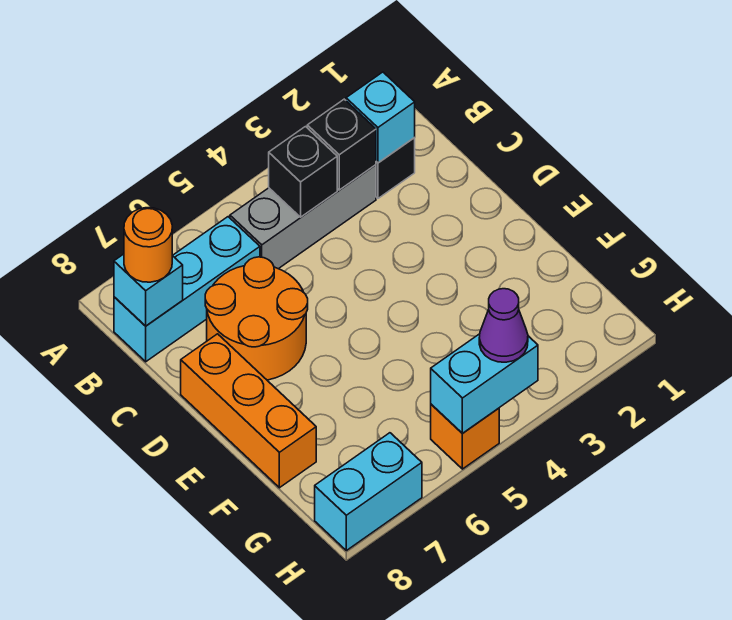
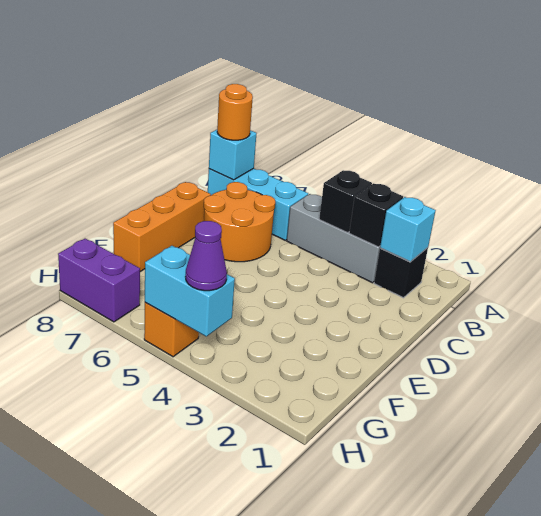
cyan brick H7:H8 level 1 -> purple brick H7:H8 level 1

